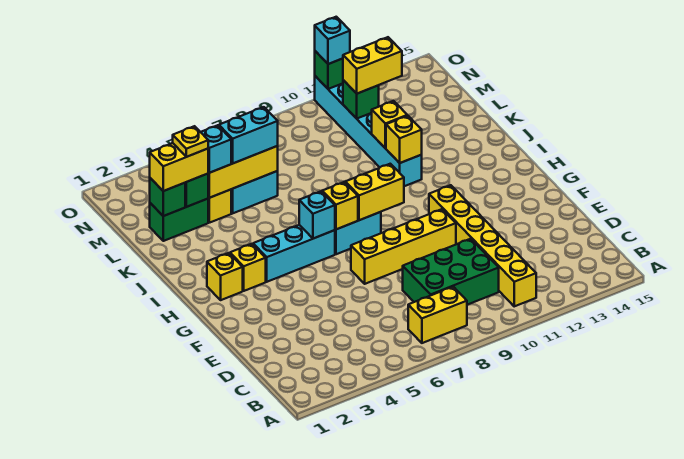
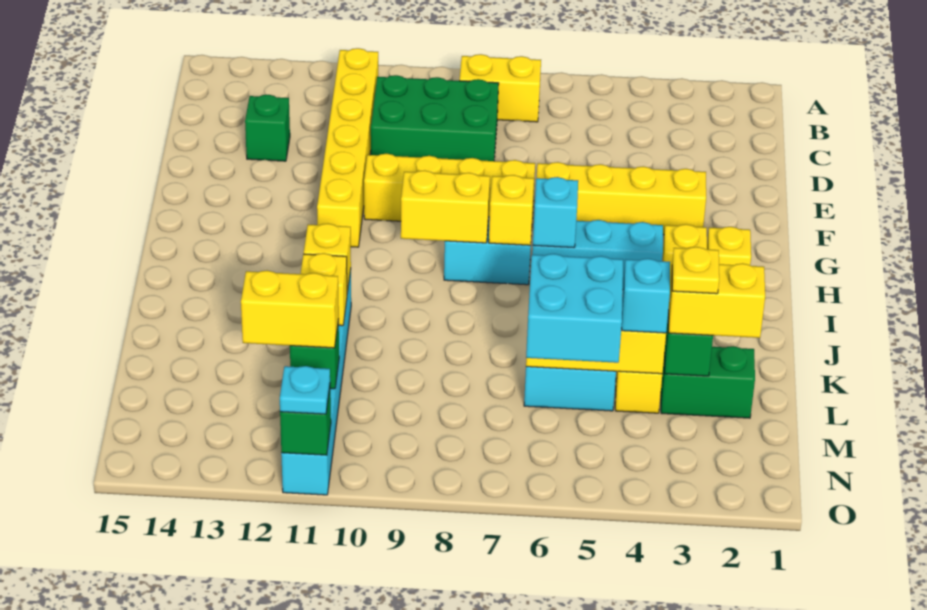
none -> yellow brick F3:F6 level 1
green brick L2 level 2 -> green brick D13 level 1
cyan brick L5:L6 level 3 -> cyan brick L5:M6 level 3
cyan brick O11 level 3 -> cyan plate O11 level 3

